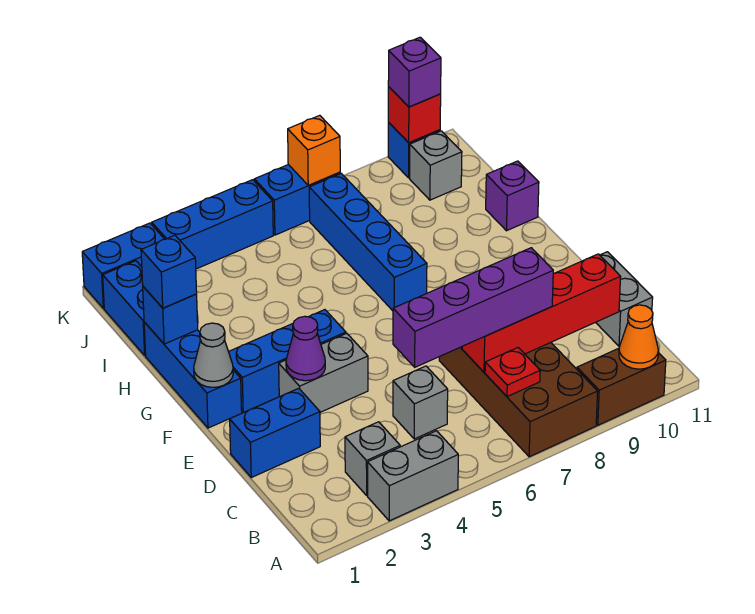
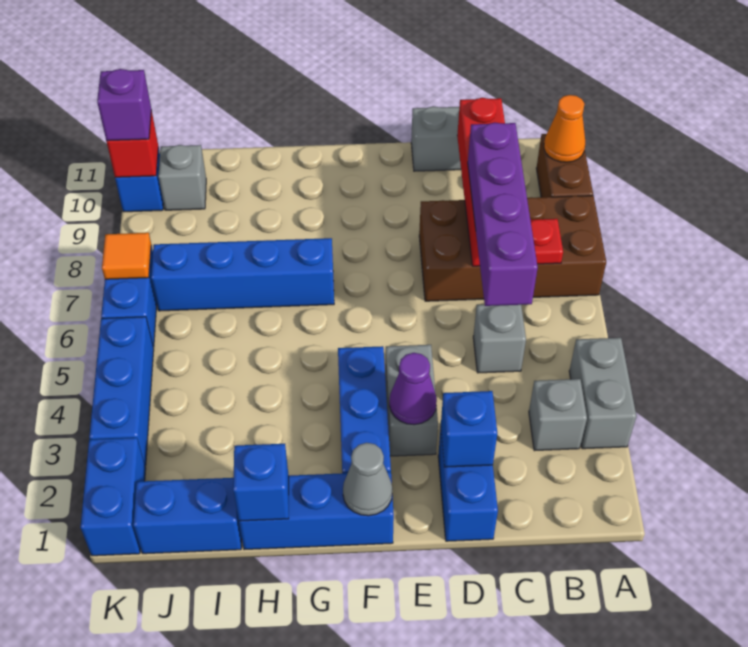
blue brick H1 level 3 -> blue brick D2 level 2
purple brick H11 level 1 -> none
orange brick K7 level 2 -> orange tile K7 level 2

